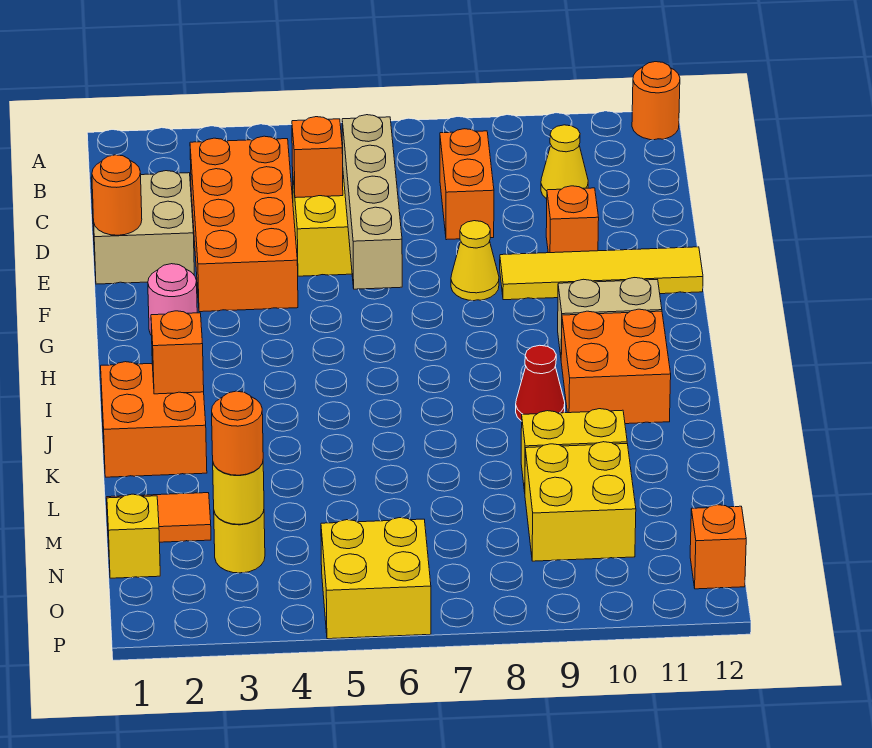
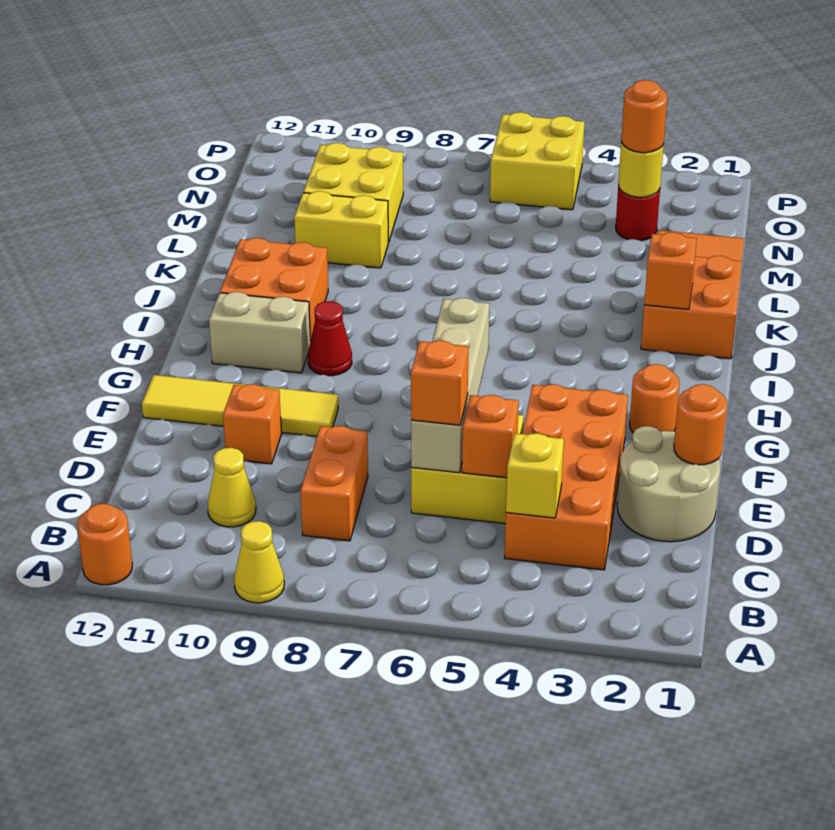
tan brick D1:E2 level 1 -> tan round brick D1:E2 level 1
yellow cone F8 level 1 -> yellow cone A9 level 1
pink round brick G2 level 1 -> orange round brick G2 level 1
red cone J9 level 1 -> red cone H9 level 1
yellow brick N1 level 1 -> yellow brick C4 level 2
yellow round brick N3 level 1 -> red round brick N3 level 1
orange brick O12 level 1 -> orange brick D6 level 3

